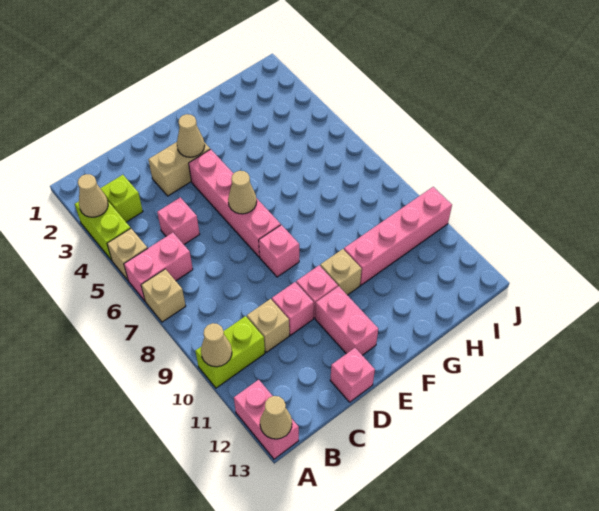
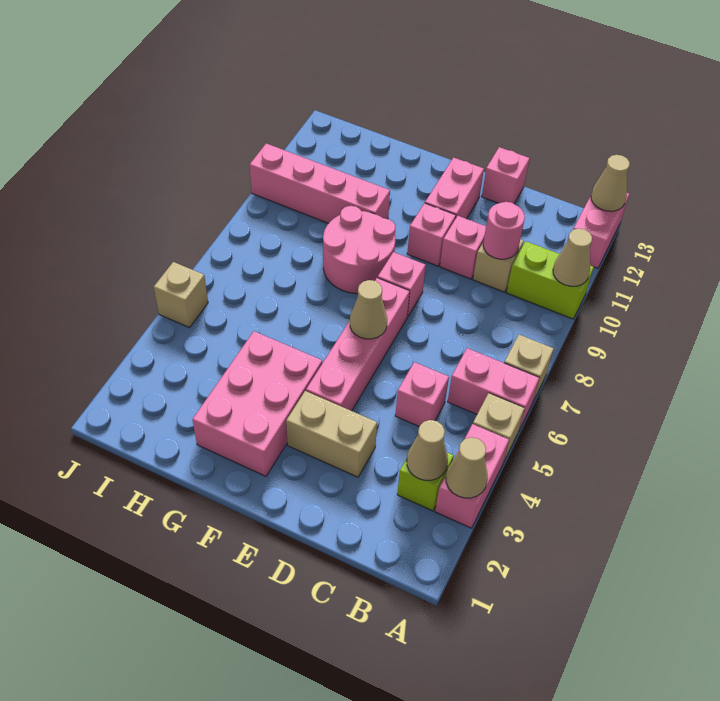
lime brick A3:A4 level 1 -> pink brick A3:A4 level 1
none -> pink round brick C10 level 2
tan cone E3 level 2 -> tan cone B3 level 2
none -> pink brick F2:G4 level 1
none -> pink round brick F8:G9 level 1
tan brick F10 level 1 -> tan brick J5 level 1

